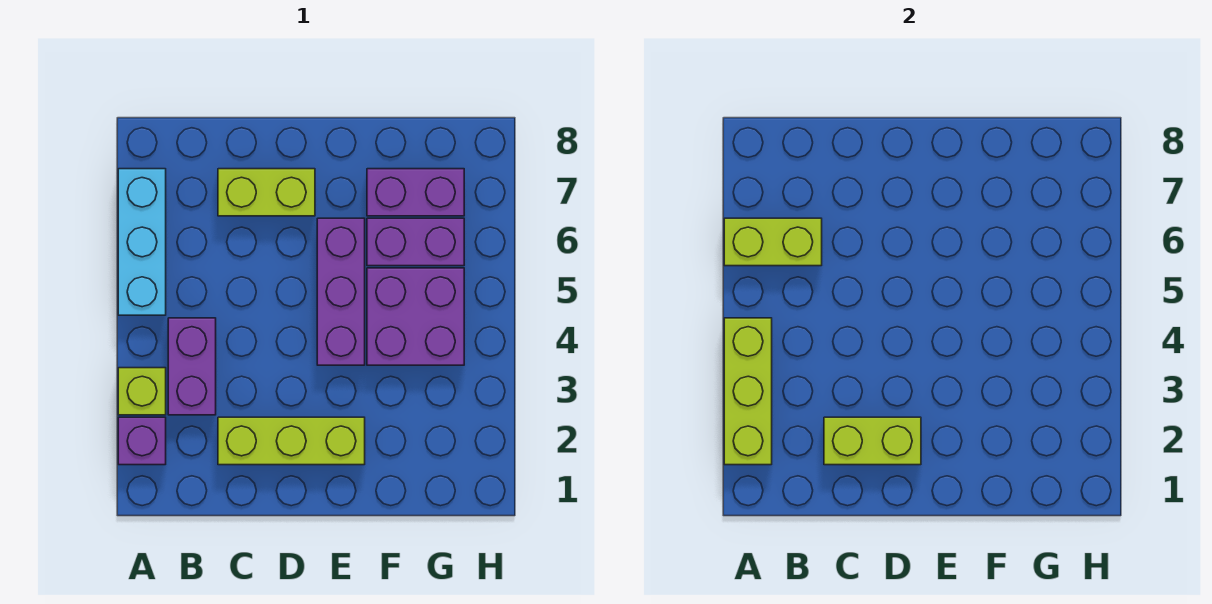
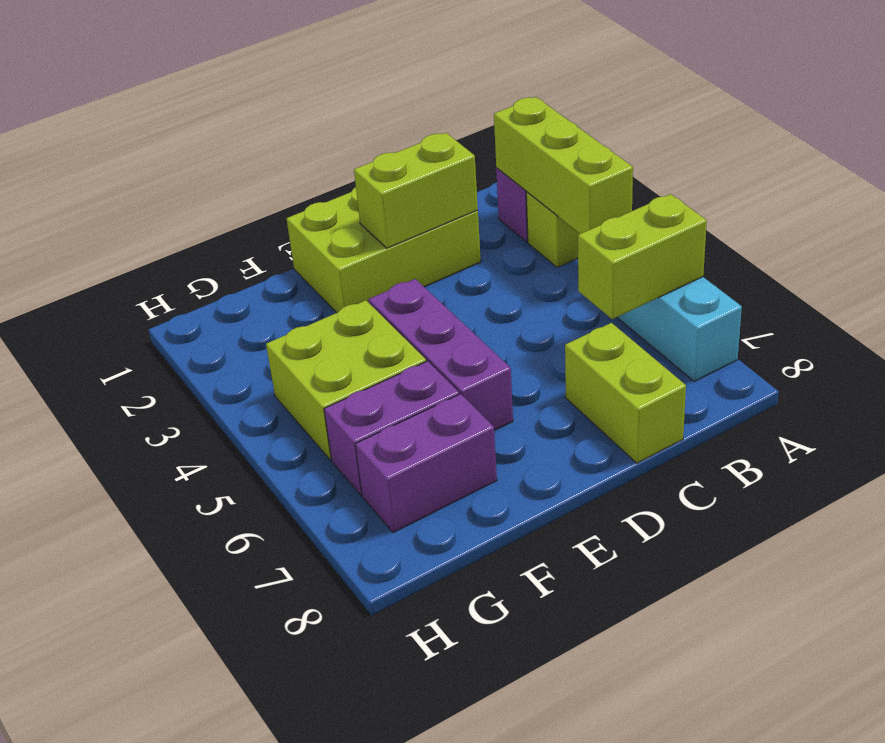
purple brick B3:B4 level 1 -> none
lime brick C2:E2 level 1 -> lime brick C1:E2 level 1
lime brick C7:D7 level 1 -> lime brick C7:C8 level 1
purple brick F4:G5 level 1 -> lime brick F4:G5 level 1

